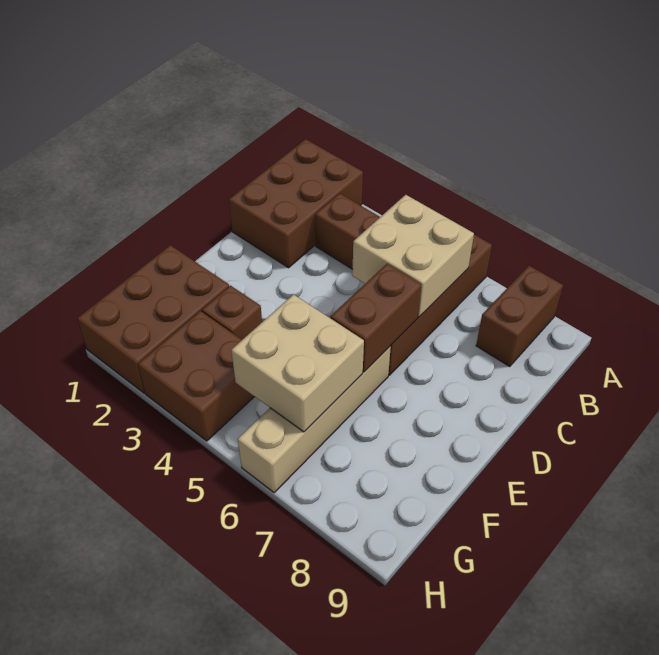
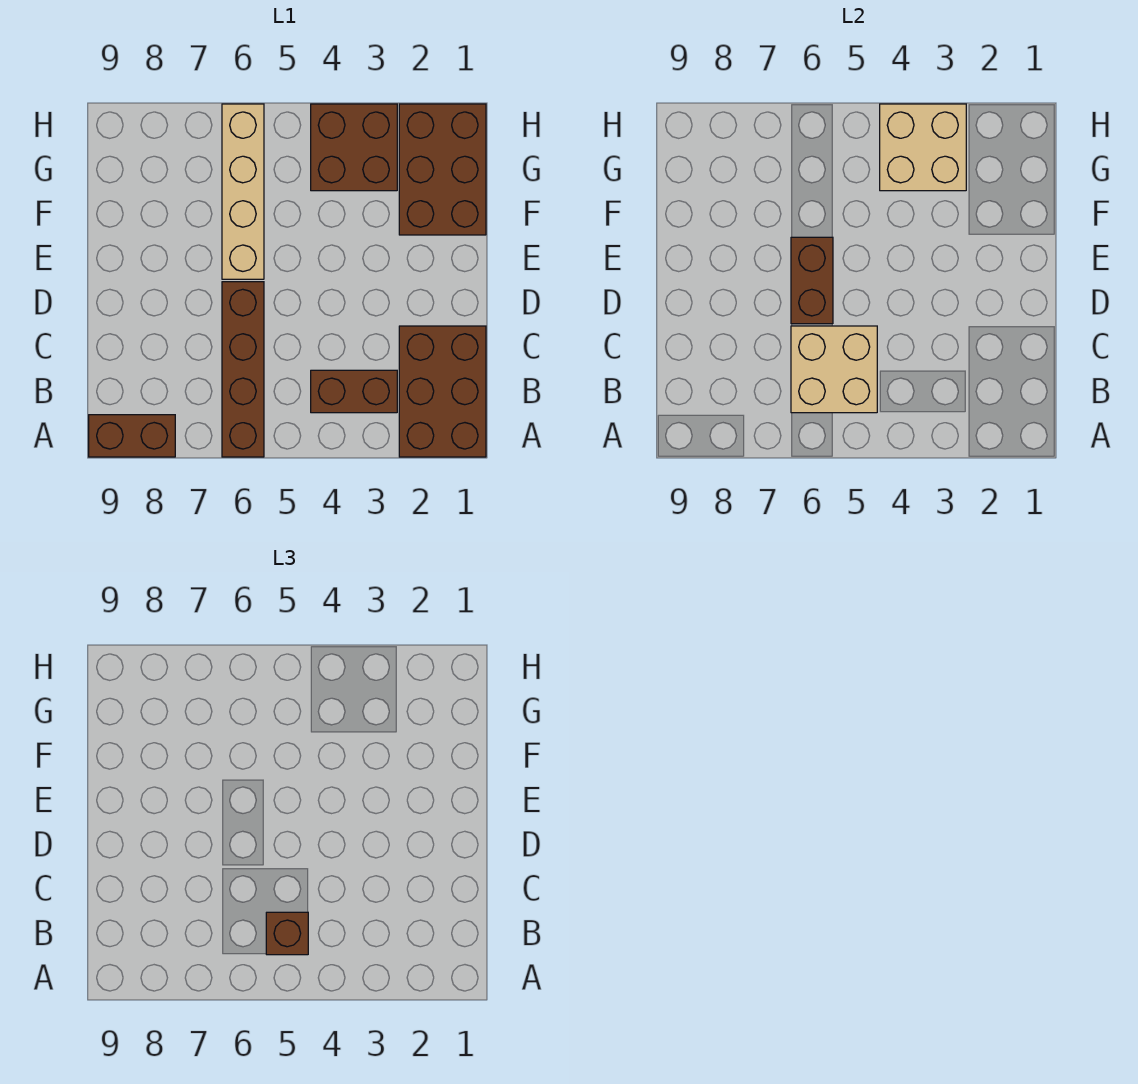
brown brick A8:B8 level 1 -> brown brick A8:A9 level 1
brown brick F3 level 1 -> brown brick B5 level 3
tan brick F5:G6 level 2 -> tan brick G3:H4 level 2

